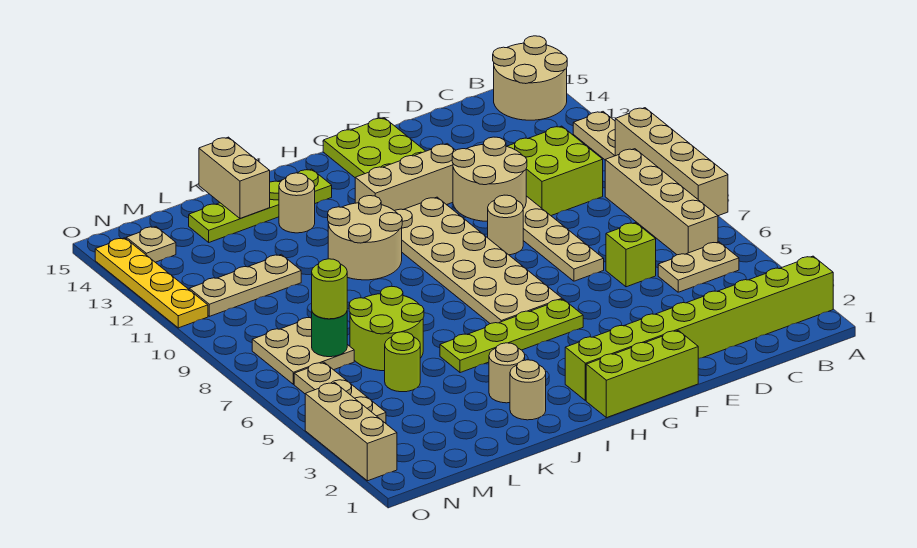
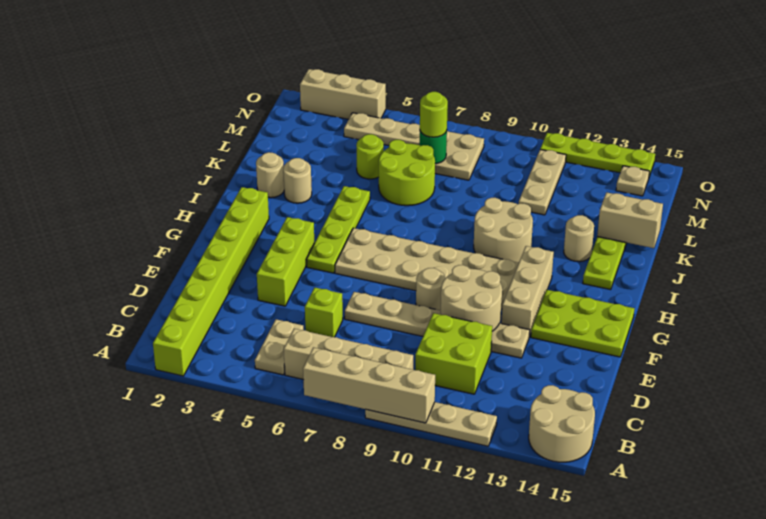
lime brick F1:H1 level 1 -> lime brick E4:G4 level 1
yellow plate O11:O14 level 1 -> lime plate O11:O14 level 1

